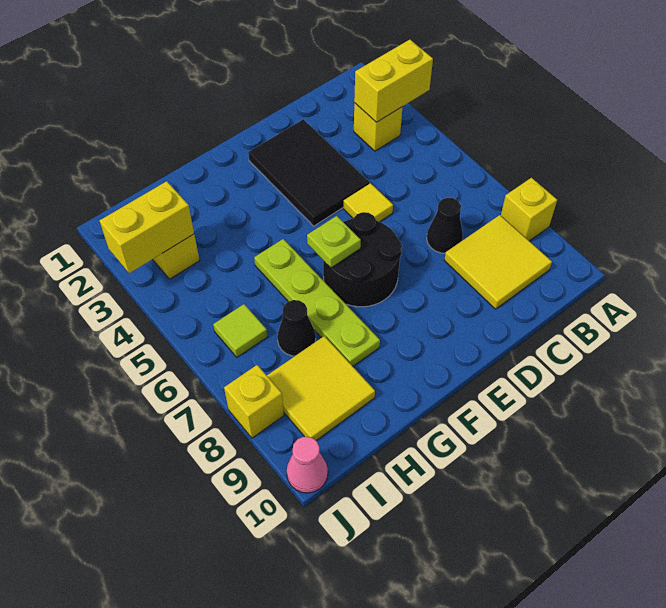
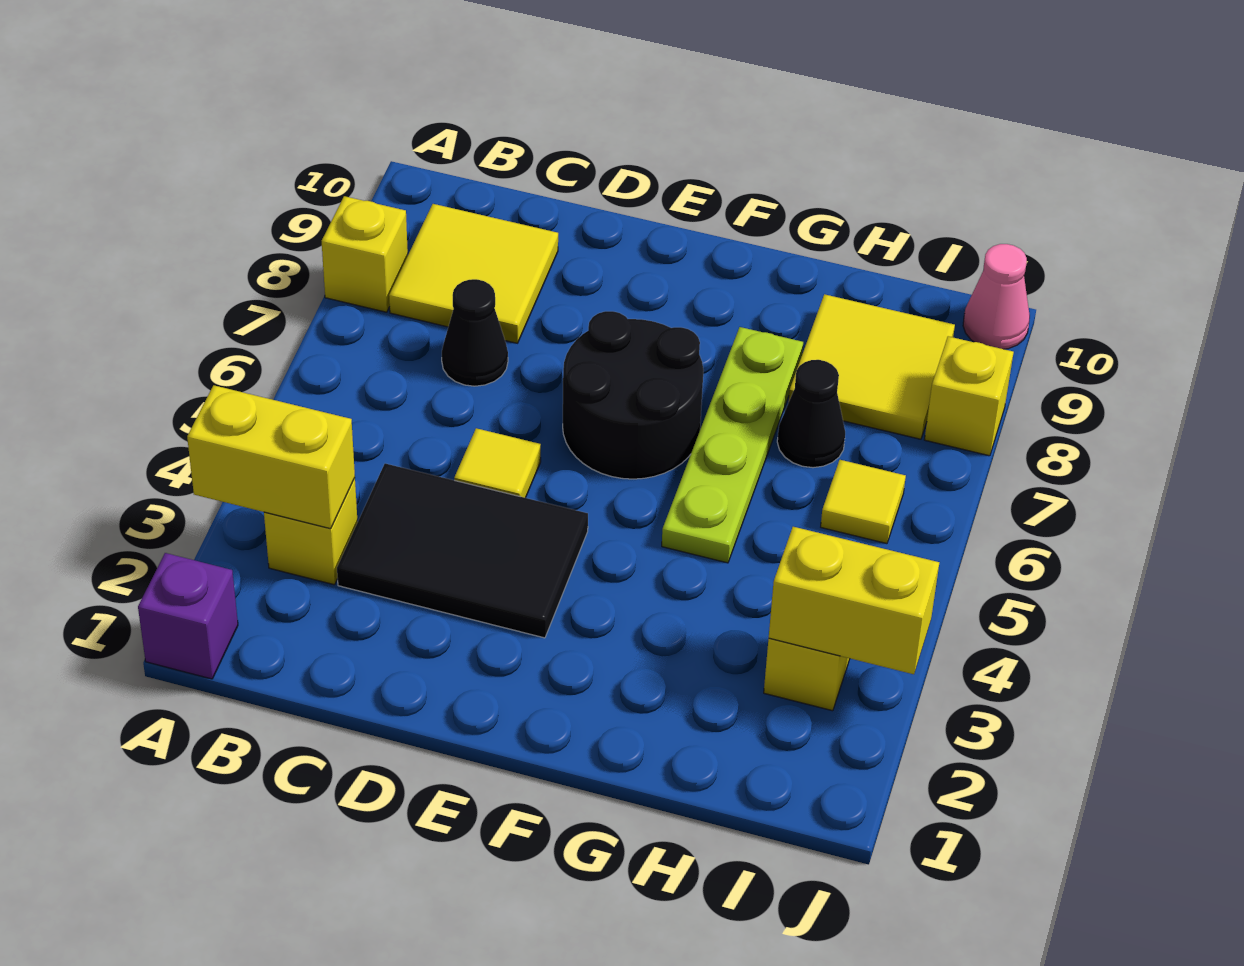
none -> purple brick A1 level 1
black tile D2:E4 level 1 -> black tile C3:E4 level 1
lime plate F6 level 2 -> none
lime tile I6 level 1 -> yellow tile I6 level 1

